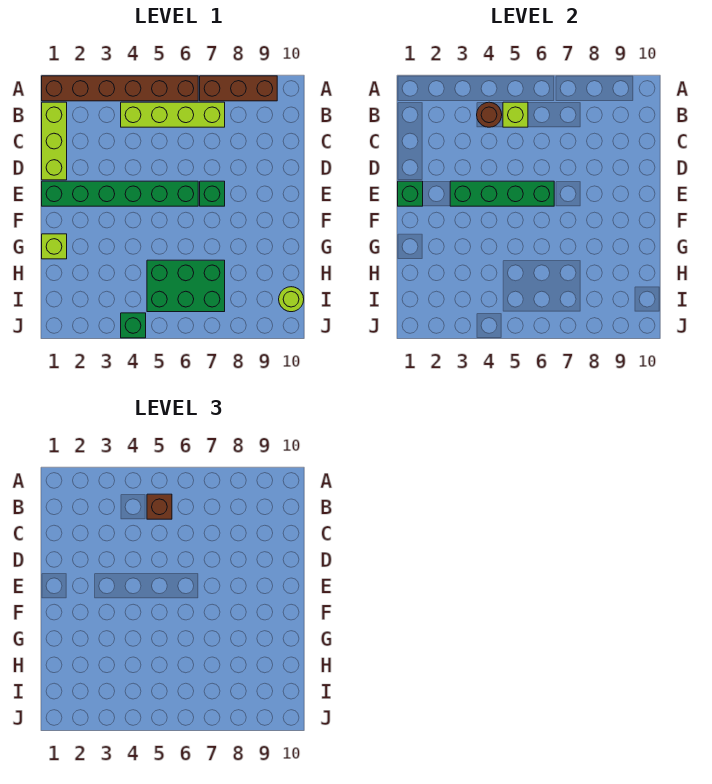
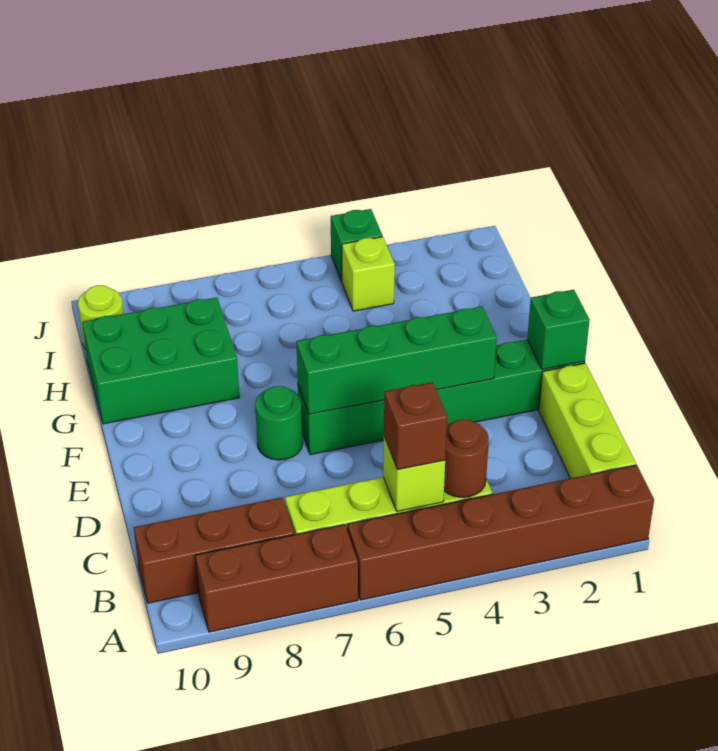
none -> brown brick B8:B10 level 1
green brick E7 level 1 -> green round brick E7 level 1
lime brick G1 level 1 -> lime brick I4 level 1
green brick H5:I7 level 1 -> green brick G8:H10 level 1

